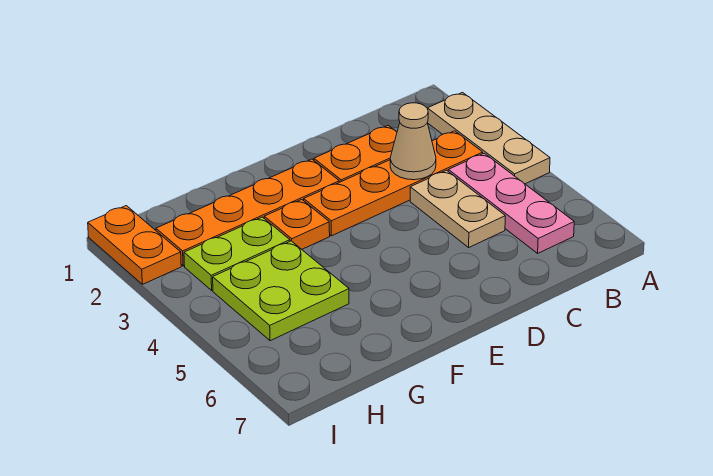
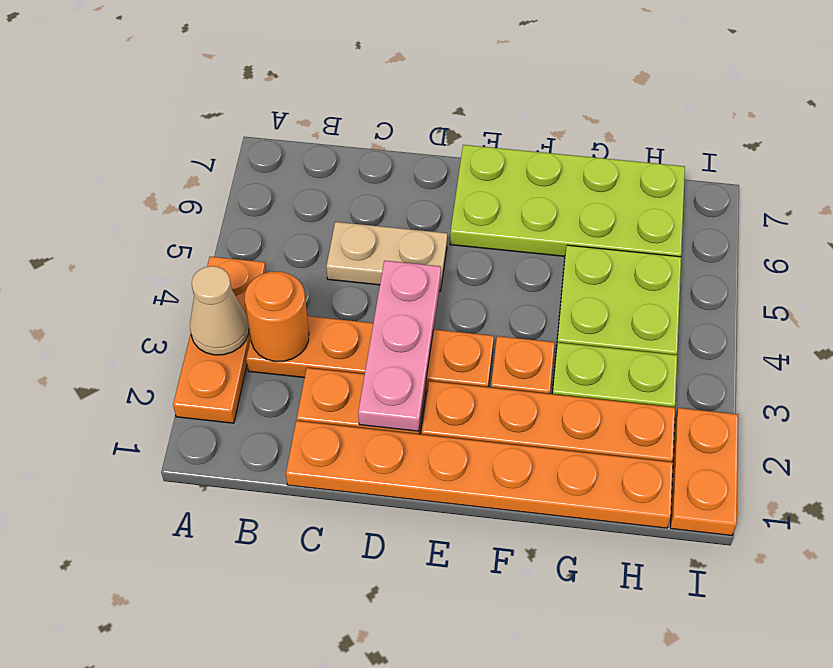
tan plate A2:A4 level 1 -> orange plate A2:A4 level 1
none -> orange round brick B3 level 2
pink plate B4:B6 level 1 -> pink plate D2:D4 level 2
none -> orange plate C1:H1 level 1
tan cone C3 level 2 -> tan cone A3 level 2
tan plate C4:C5 level 1 -> tan plate C5:D5 level 1
none -> lime plate E6:H7 level 1

